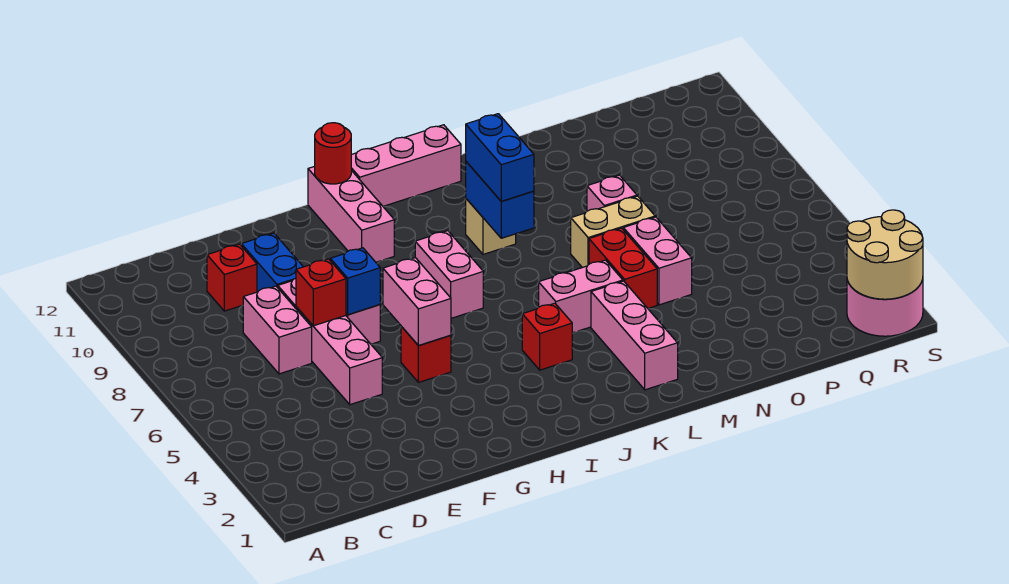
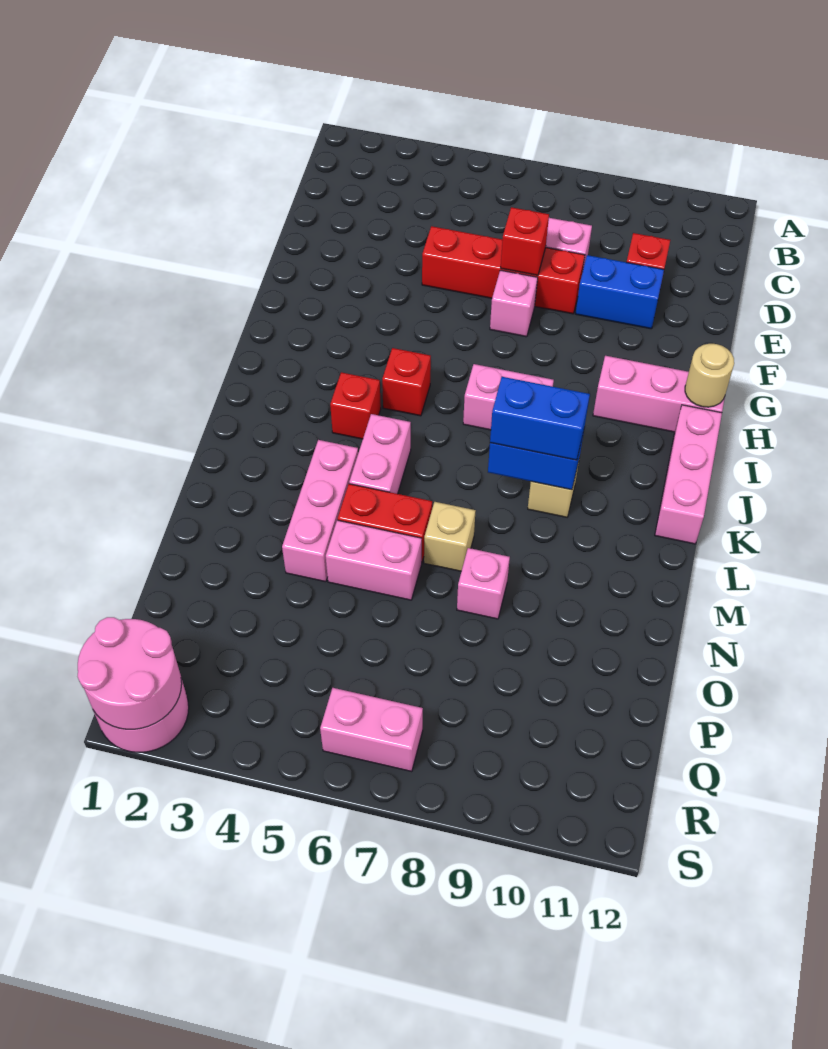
pink brick E5:E8 level 1 -> red brick E5:E8 level 1
blue brick F7 level 2 -> none
red brick G5 level 1 -> red brick I5 level 1
pink brick G5:G6 level 2 -> pink brick R6:R7 level 1
red round brick H12 level 2 -> tan round brick H12 level 2
pink brick L2:L4 level 1 -> pink brick L4:N4 level 1
tan brick M7:N7 level 1 -> tan brick M7 level 1
tan round brick R1:S2 level 2 -> pink round brick R1:S2 level 2

